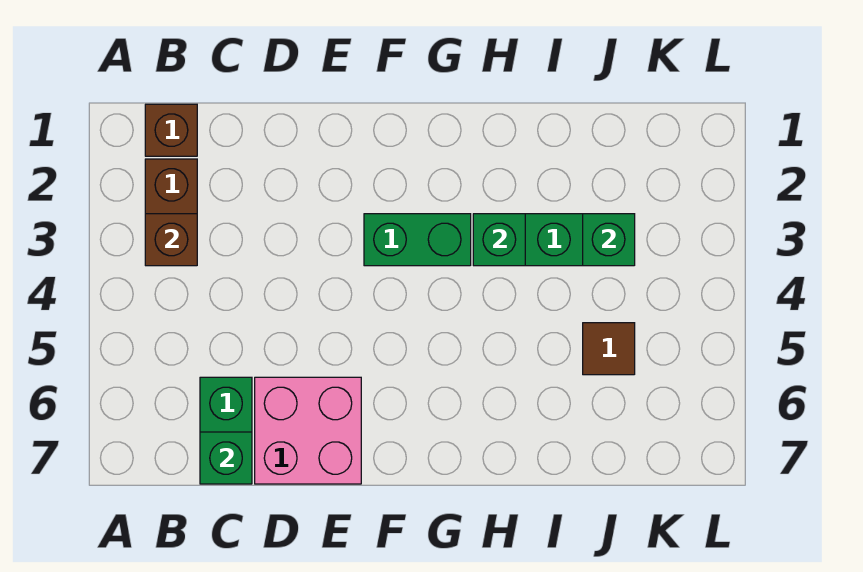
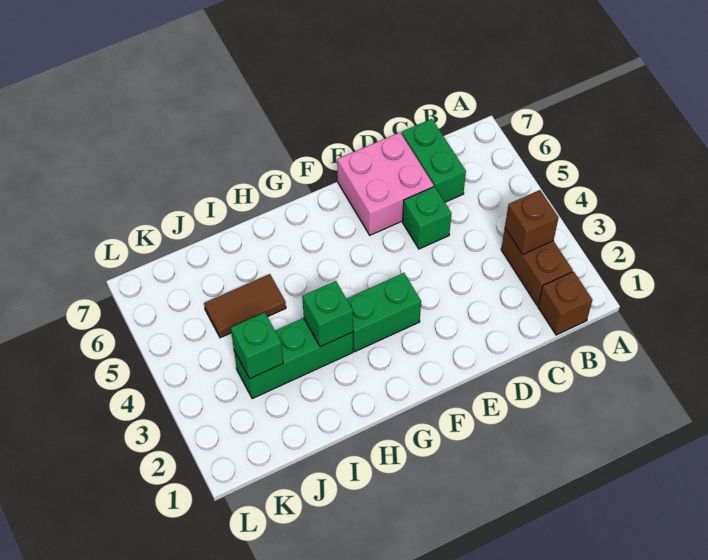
green brick C7 level 2 -> green brick D5 level 1
brown tile J5 level 1 -> brown tile I5:J5 level 1

